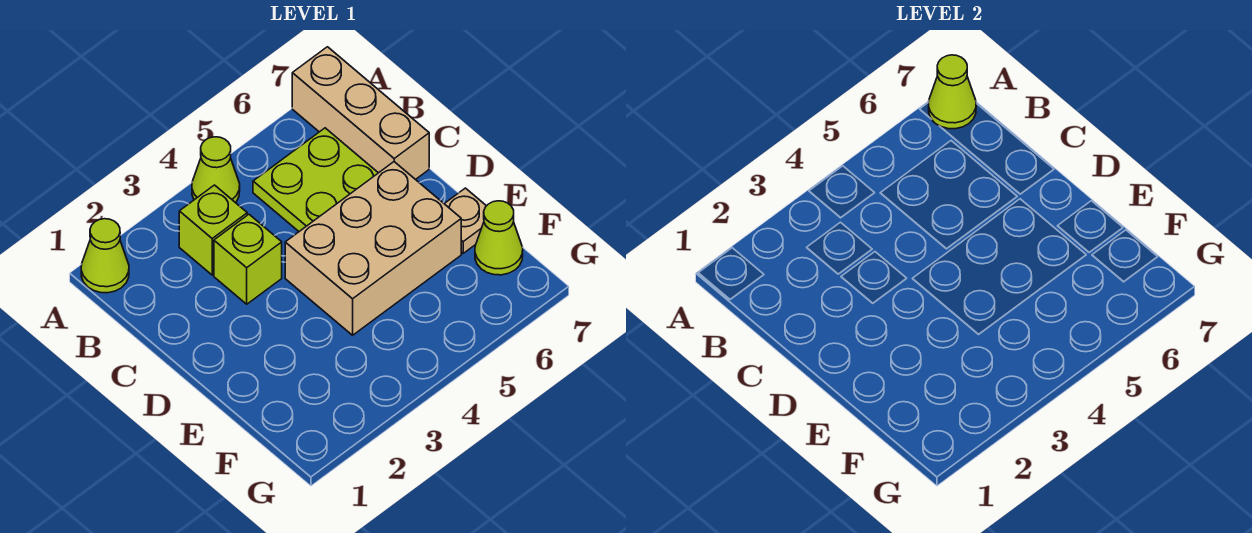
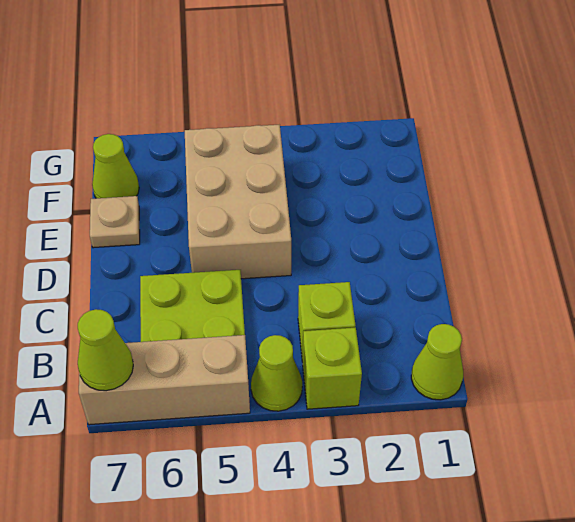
tan brick A7:C7 level 1 -> tan brick A5:A7 level 1
lime brick C3 level 1 -> lime brick A3 level 1
tan brick D4:E6 level 1 -> tan brick D4:F5 level 1

